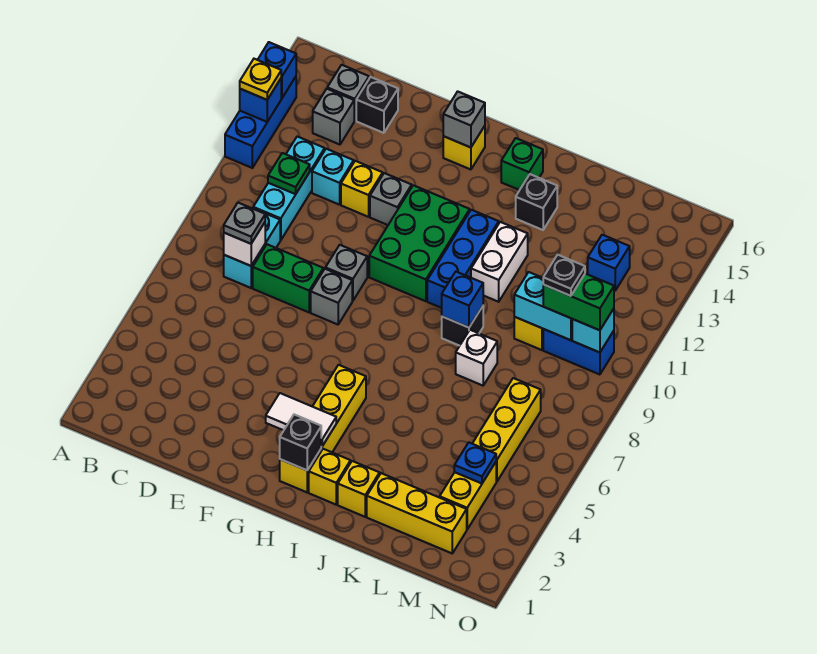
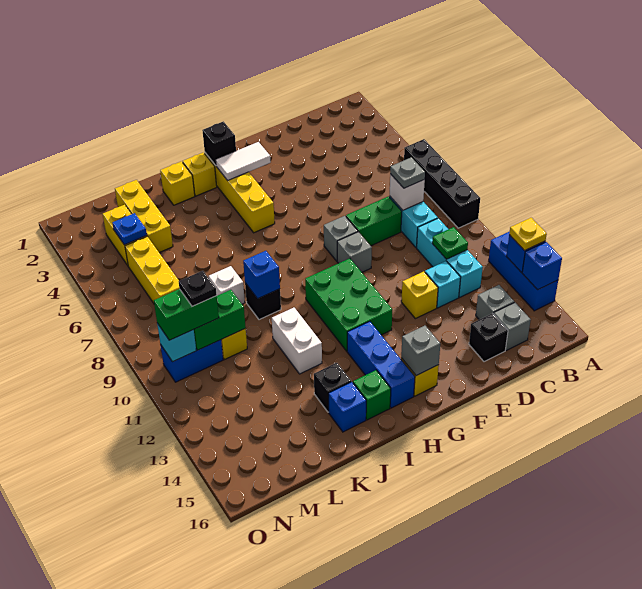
none -> black brick A6:A9 level 1
grey brick F12 level 1 -> none
blue brick I10:I12 level 1 -> blue brick H13:H15 level 1
yellow brick K2:M2 level 1 -> yellow brick L2:L4 level 1
cyan brick L10:M10 level 2 -> green brick L10:M10 level 2
blue brick M13 level 1 -> blue brick J15 level 1

